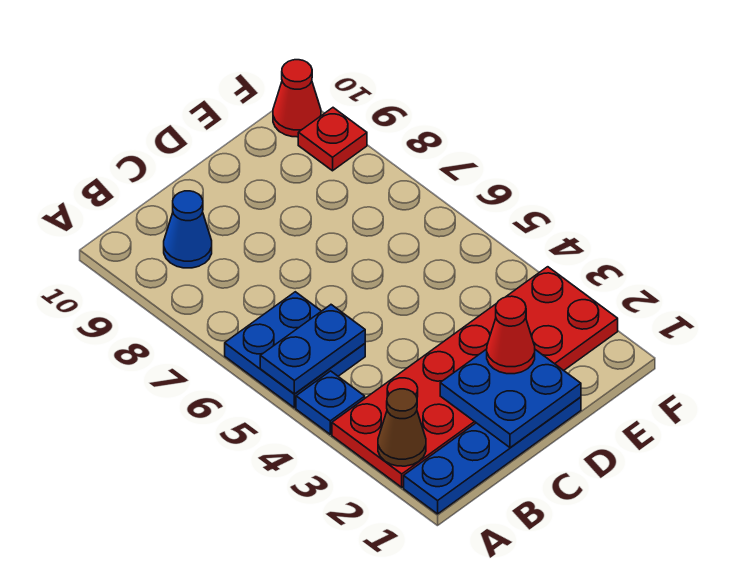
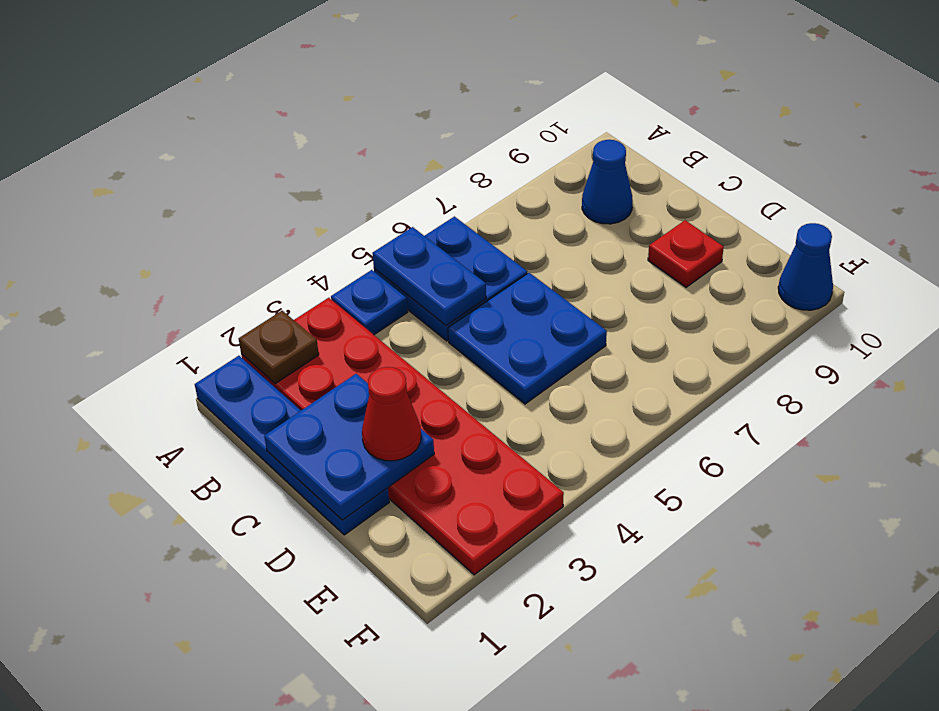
brown cone A2 level 2 -> brown plate A2 level 2
none -> blue plate C5:D6 level 1
red plate F9 level 1 -> red plate D9 level 1
red cone F10 level 1 -> blue cone F10 level 1

